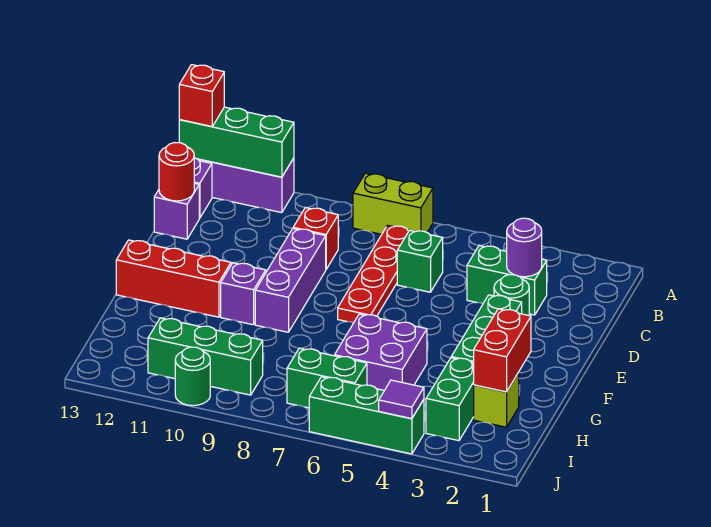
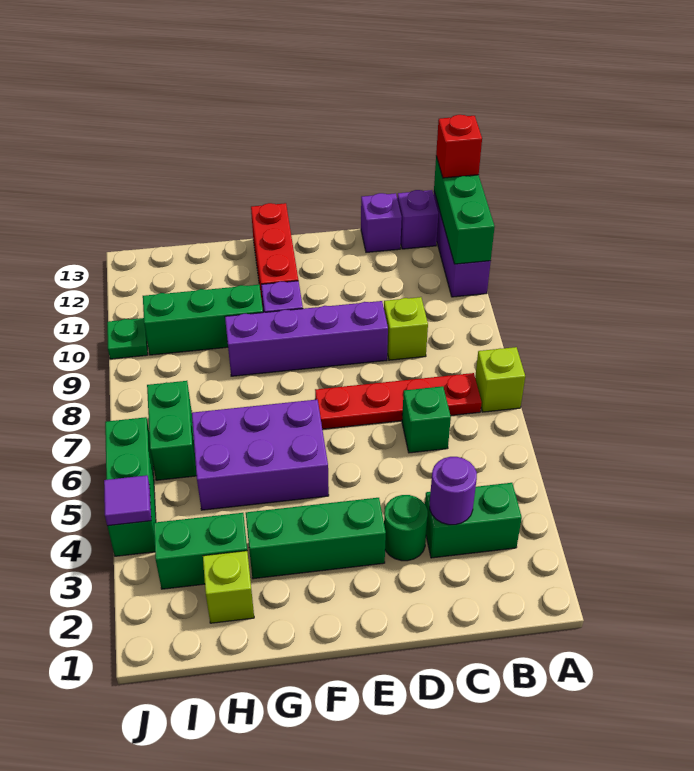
lime brick A7:A8 level 1 -> lime brick A7 level 1
green brick C3:C4 level 1 -> green brick B3:C3 level 1
red brick C9 level 1 -> lime brick C9 level 1
red round brick C13 level 2 -> none
purple brick D9:F9 level 1 -> purple brick D9:G9 level 1
red brick G2:H2 level 2 -> none
purple brick G5:H6 level 1 -> purple brick F5:H6 level 1
green brick I9:I11 level 1 -> green brick G10:I10 level 1
green round brick J10 level 1 -> green plate J10 level 1

